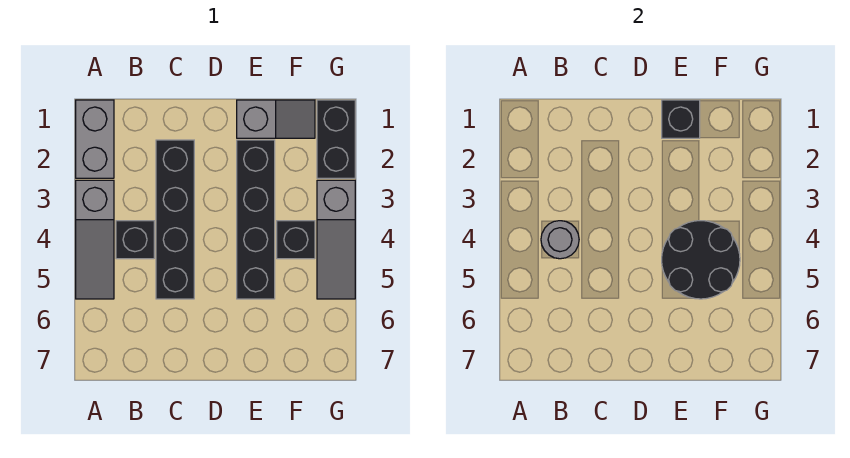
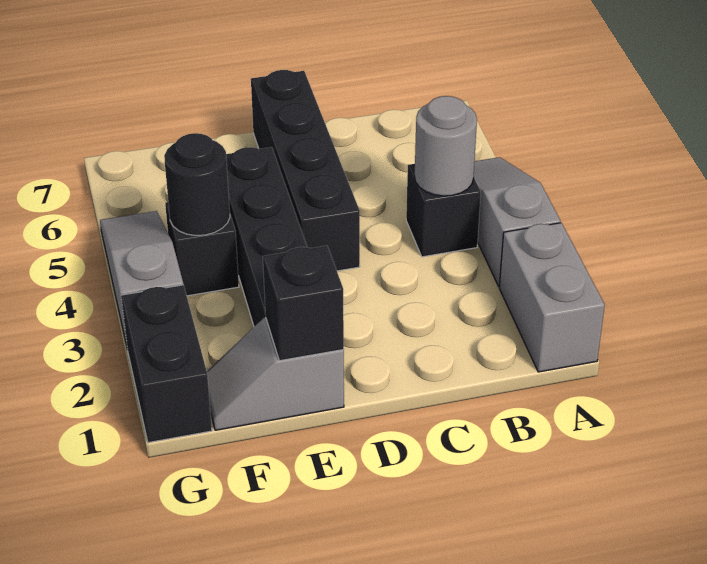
black brick C2:C5 level 1 -> black brick D4:D7 level 1
black round brick E4:F5 level 2 -> black round brick F4 level 2

